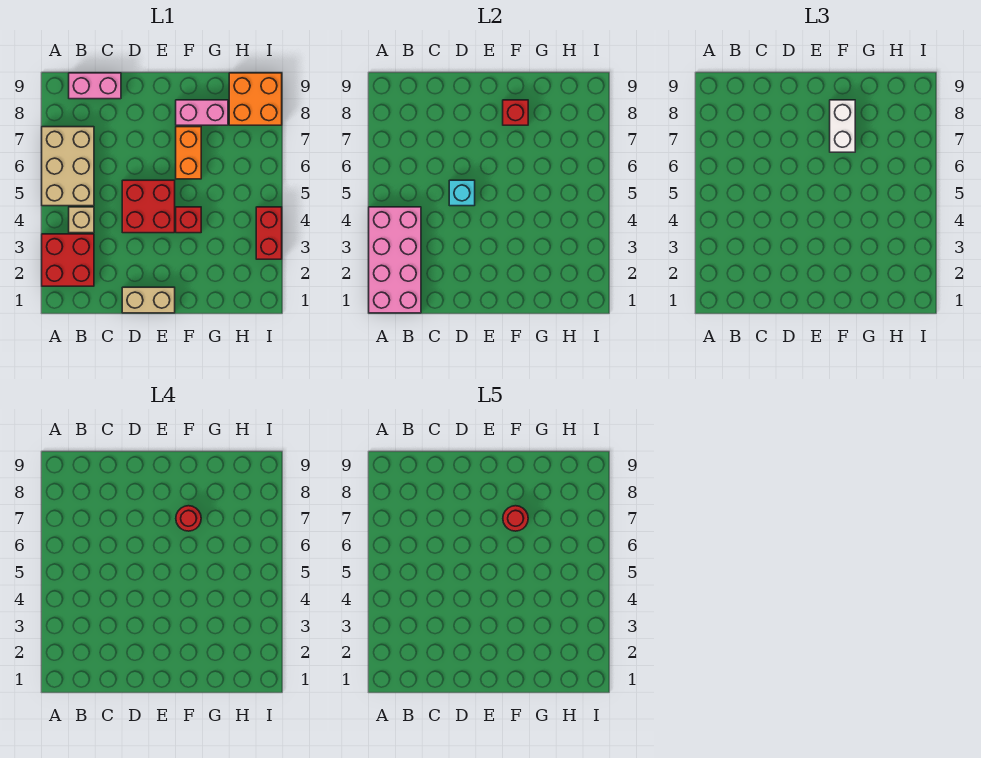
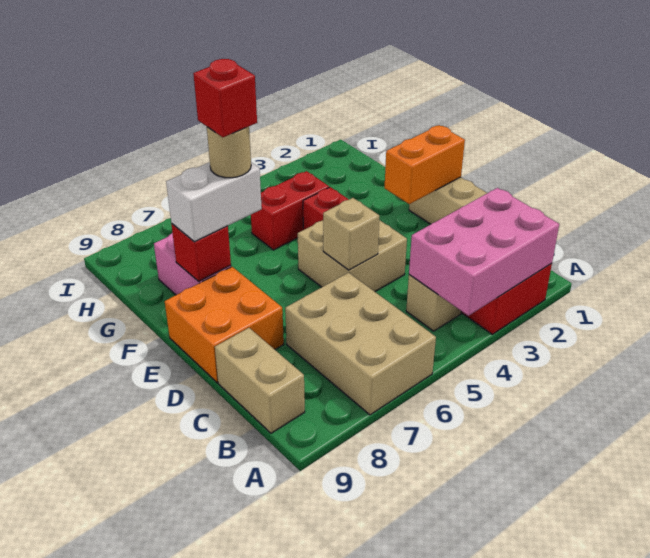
pink brick A1:B4 level 2 -> pink brick A2:B4 level 2
tan brick A5:B7 level 1 -> tan brick A6:C7 level 1
pink brick B9:C9 level 1 -> tan brick B9:C9 level 1
red brick D4:E5 level 1 -> tan brick D4:E5 level 1
cyan brick D5 level 2 -> tan brick D5 level 2
orange brick F6:F7 level 1 -> orange brick E1:E2 level 2
red round brick F7 level 4 -> tan round brick F7 level 4
red round brick F7 level 5 -> red brick F7 level 5
orange brick H8:I9 level 1 -> orange brick D8:E9 level 1
red brick I3:I4 level 1 -> red brick G4:G5 level 1

